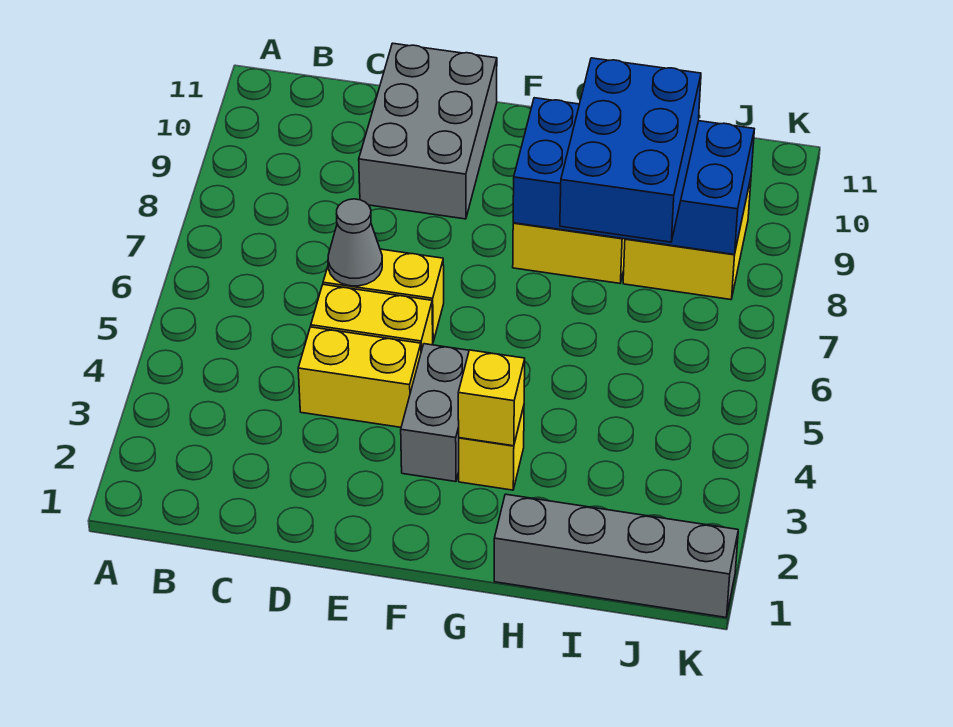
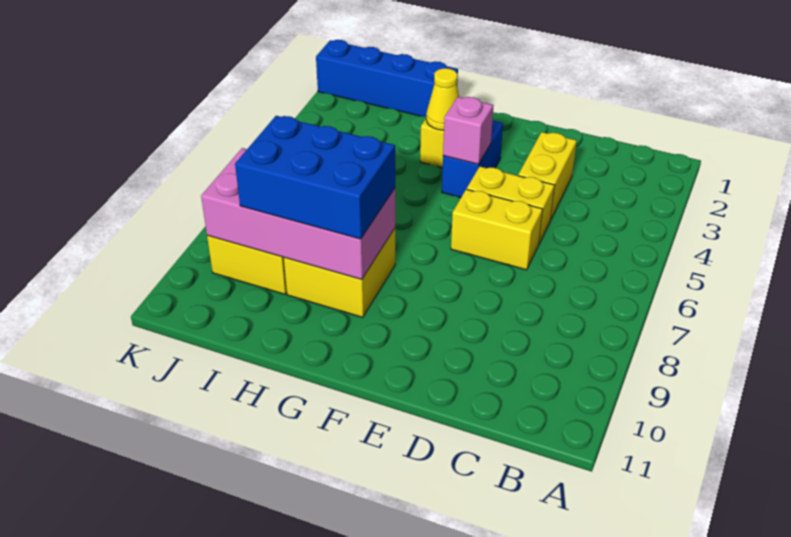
yellow brick D4:E4 level 1 -> yellow brick D3:D4 level 1
grey cone D6 level 2 -> none
grey brick D9:E11 level 1 -> none
grey brick F3:F4 level 1 -> blue brick F3:F4 level 1
none -> pink brick F4 level 2
yellow brick G3 level 2 -> yellow cone G3 level 2
blue brick G8:J9 level 2 -> pink brick G8:J9 level 2
grey brick H1:K1 level 1 -> blue brick H1:K1 level 1
blue brick H7:I9 level 3 -> blue brick G8:I9 level 3

